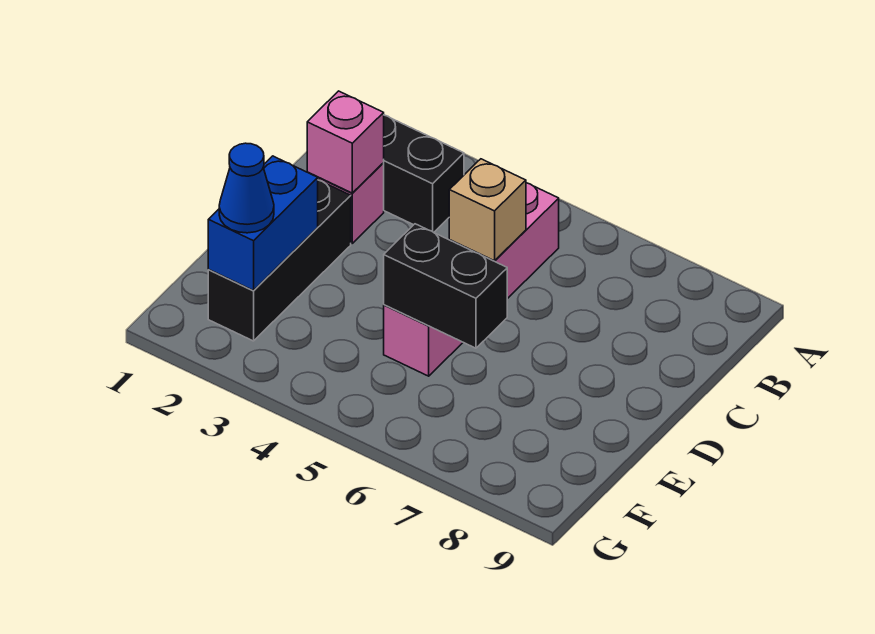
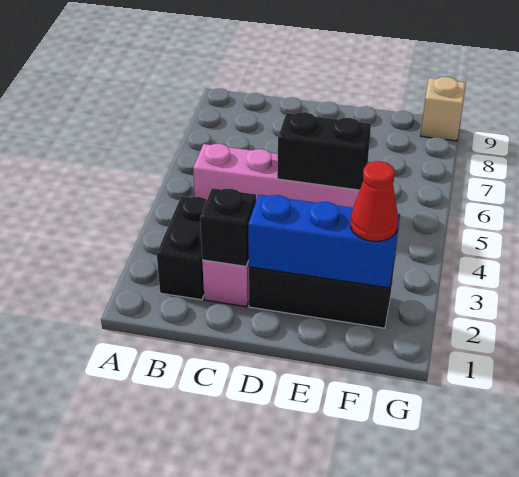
pink brick C2 level 2 -> black brick C2 level 2
tan brick C5 level 2 -> tan brick G9 level 1
blue brick E2:F2 level 2 -> blue brick D2:F2 level 2
black brick E5:E6 level 2 -> black brick D5:E5 level 2
blue cone F2 level 3 -> red cone F2 level 3

